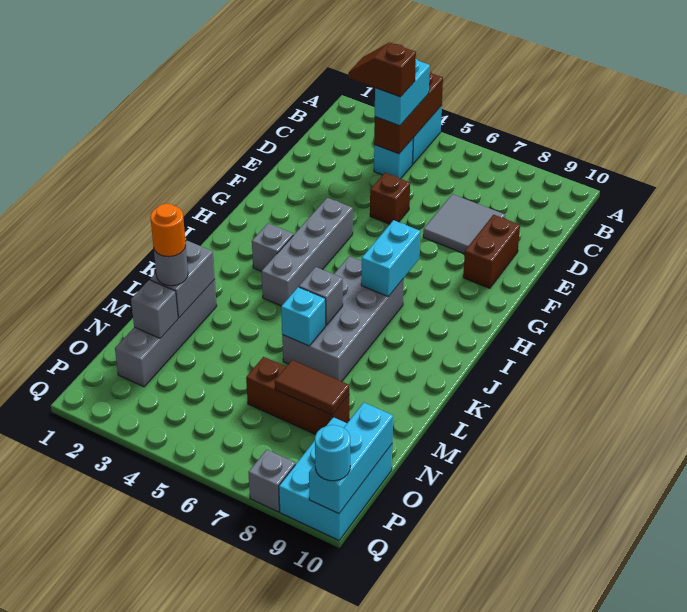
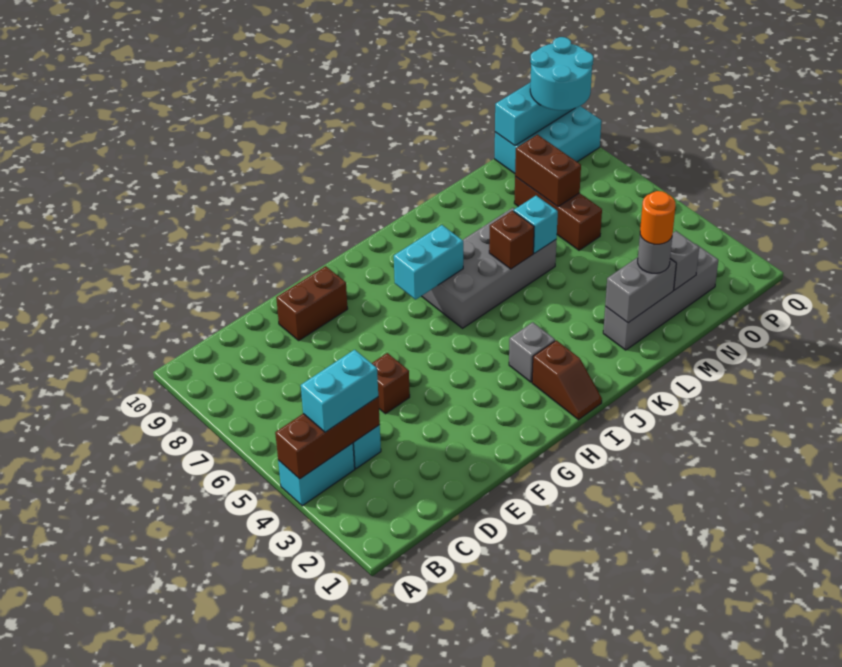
brown slope C3:C4 level 4 top 4 -> brown slope I1:I2 level 1 top 2
grey tile D7:E8 level 1 -> none
grey brick G4:J4 level 1 -> none
grey brick K6 level 2 -> brown brick K6 level 2
brown tile N7:N8 level 2 -> brown brick N7:N8 level 2
grey brick Q8 level 1 -> none
cyan round brick Q10 level 3 -> cyan round brick P9:Q10 level 3

